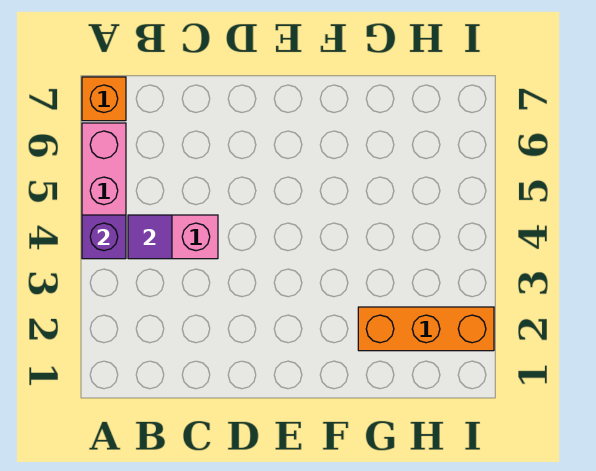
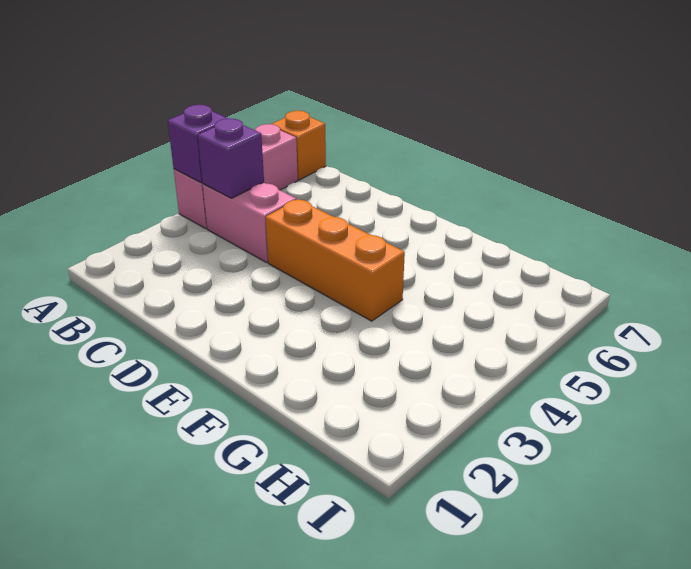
purple tile B4 level 2 -> purple brick B4 level 2
orange brick G2:I2 level 1 -> orange brick D4:F4 level 1

